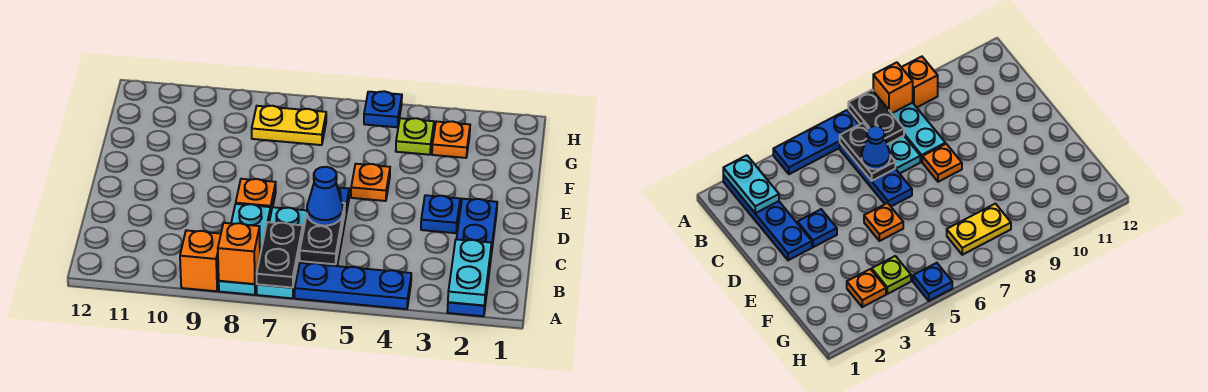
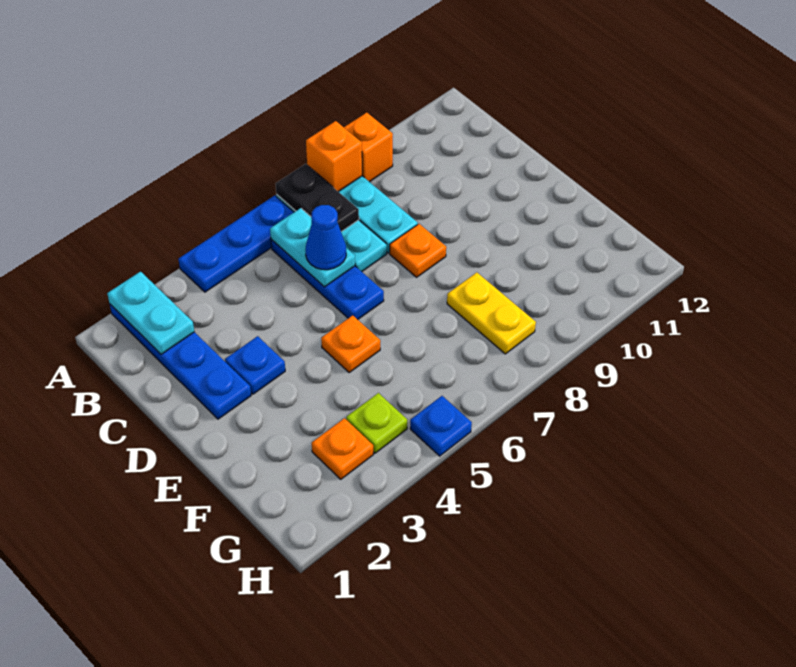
black plate B6:C6 level 2 -> cyan plate B6:C6 level 2
yellow plate G7:G8 level 1 -> yellow plate F8:G8 level 1

